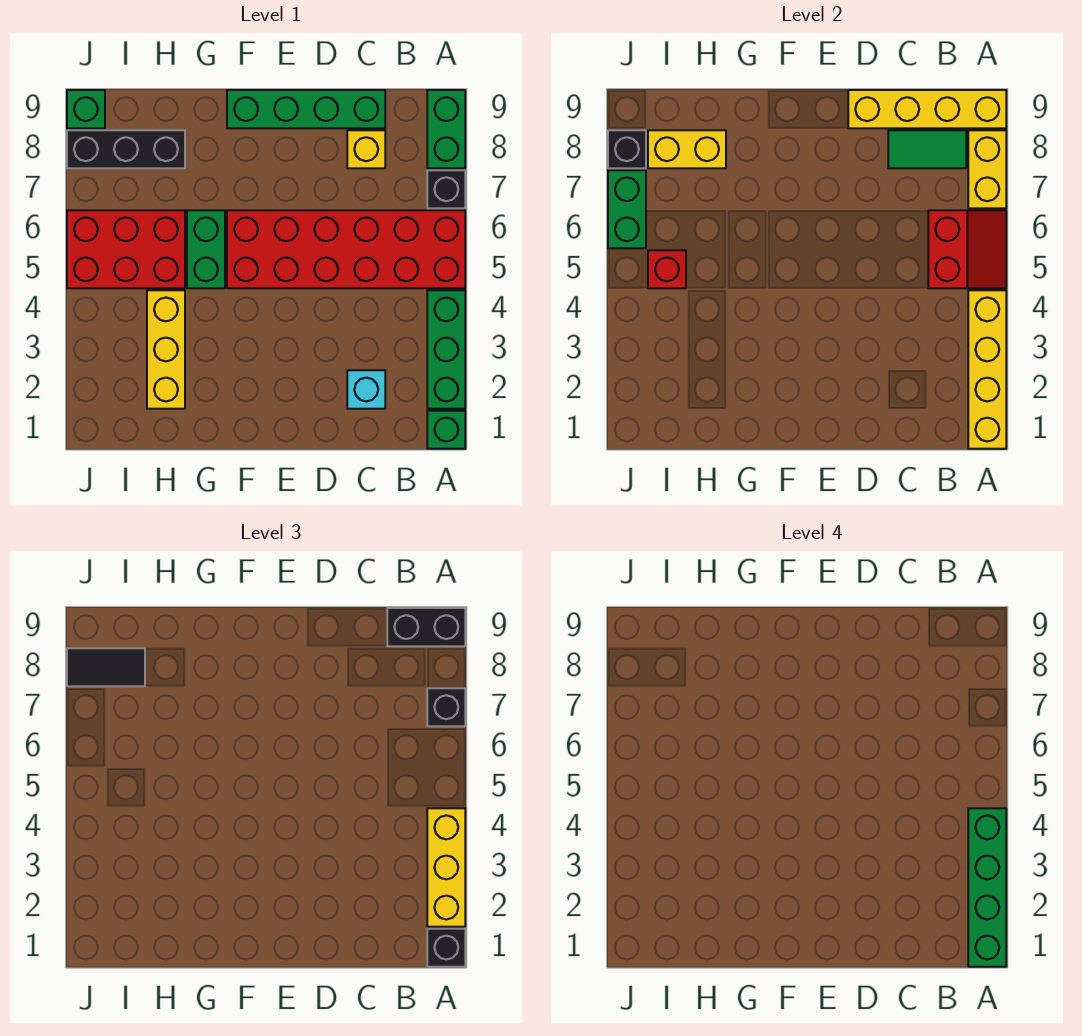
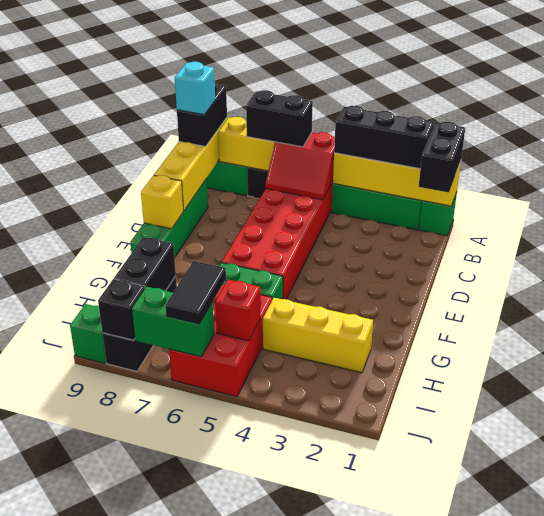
black brick A1 level 3 -> black brick A1:B1 level 3
green brick A1:A4 level 4 -> none
yellow brick A2:A4 level 3 -> black brick A2:A4 level 3
red slope A5:B6 level 2 top B -> red slope A5:B6 level 2 top A
black brick A7 level 3 -> black brick A6:A7 level 3
green tile B8:C8 level 2 -> none
cyan brick C2 level 1 -> cyan brick B9 level 4
yellow brick C8 level 1 -> yellow brick E9 level 2
yellow brick H8:I8 level 2 -> black brick H8:I8 level 2
black tile I8:J8 level 3 -> black tile I6:J6 level 3

